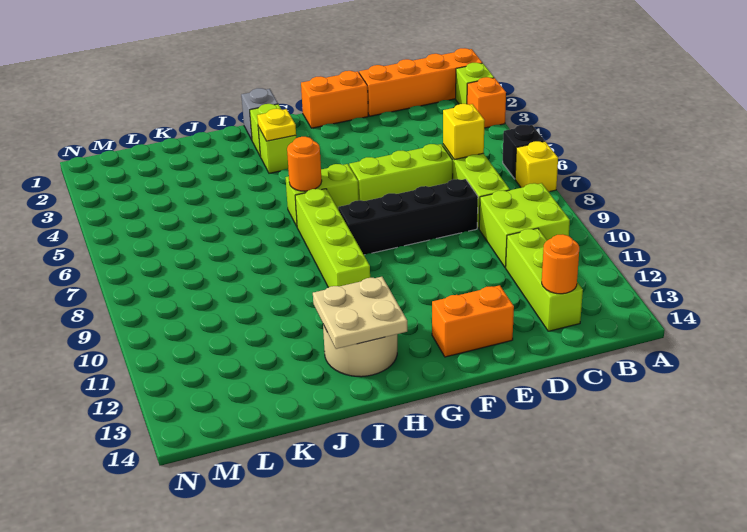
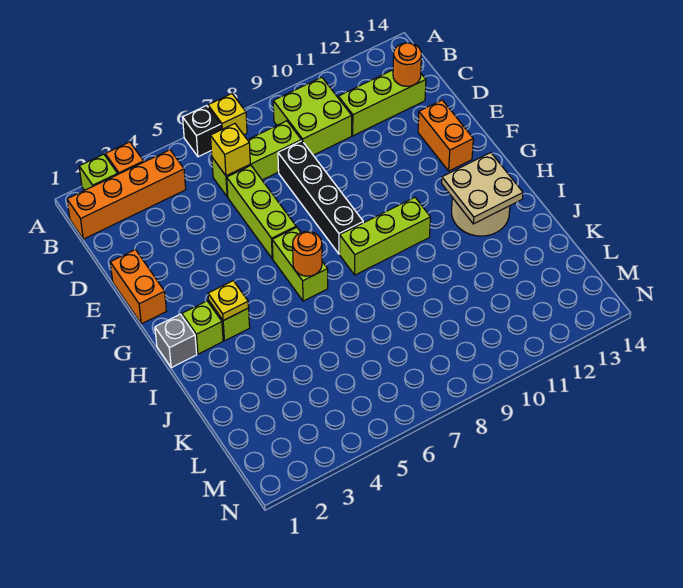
orange brick A1:D1 level 1 -> orange brick B1:B4 level 1
lime brick H7:H10 level 1 -> lime brick H8:H10 level 1

